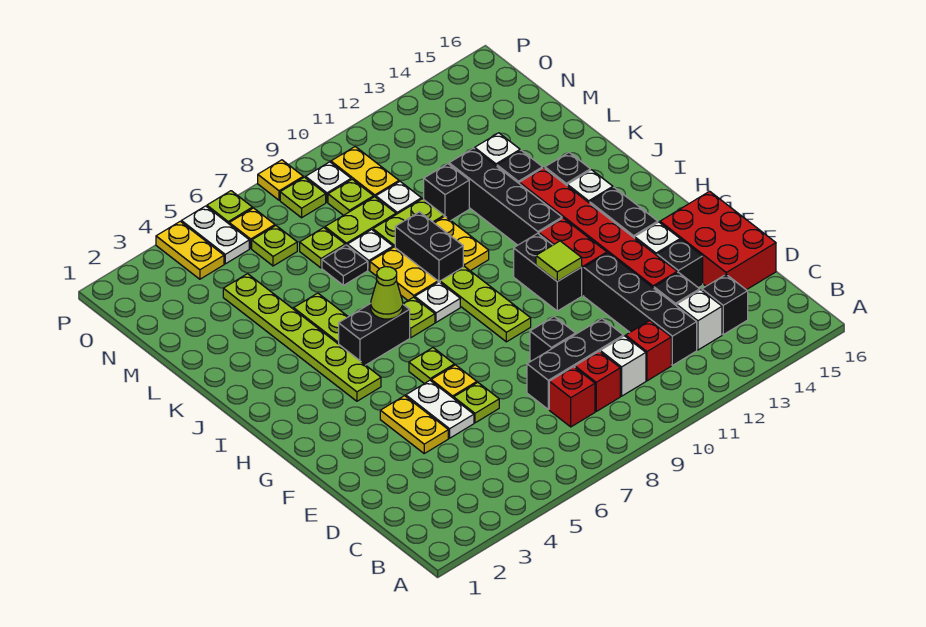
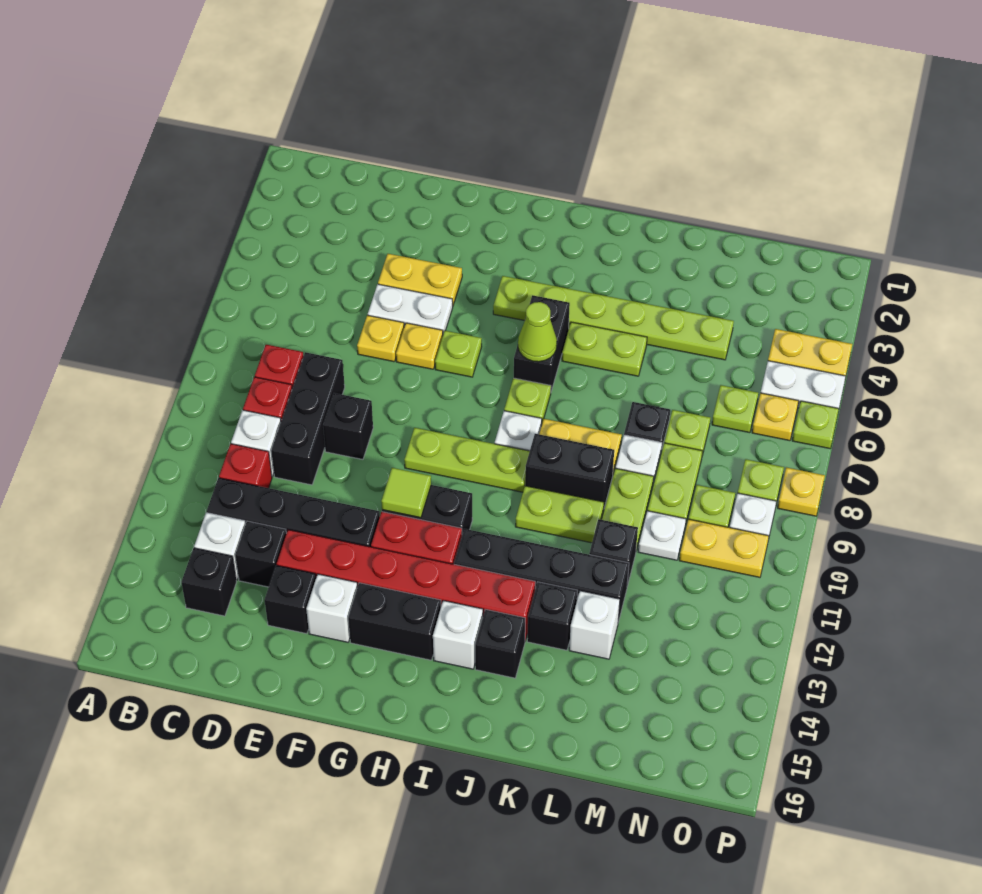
red brick D15:F16 level 1 -> none
lime plate E6 level 1 -> yellow plate E6 level 1
yellow plate J10:K10 level 1 -> lime plate J10:K10 level 1

